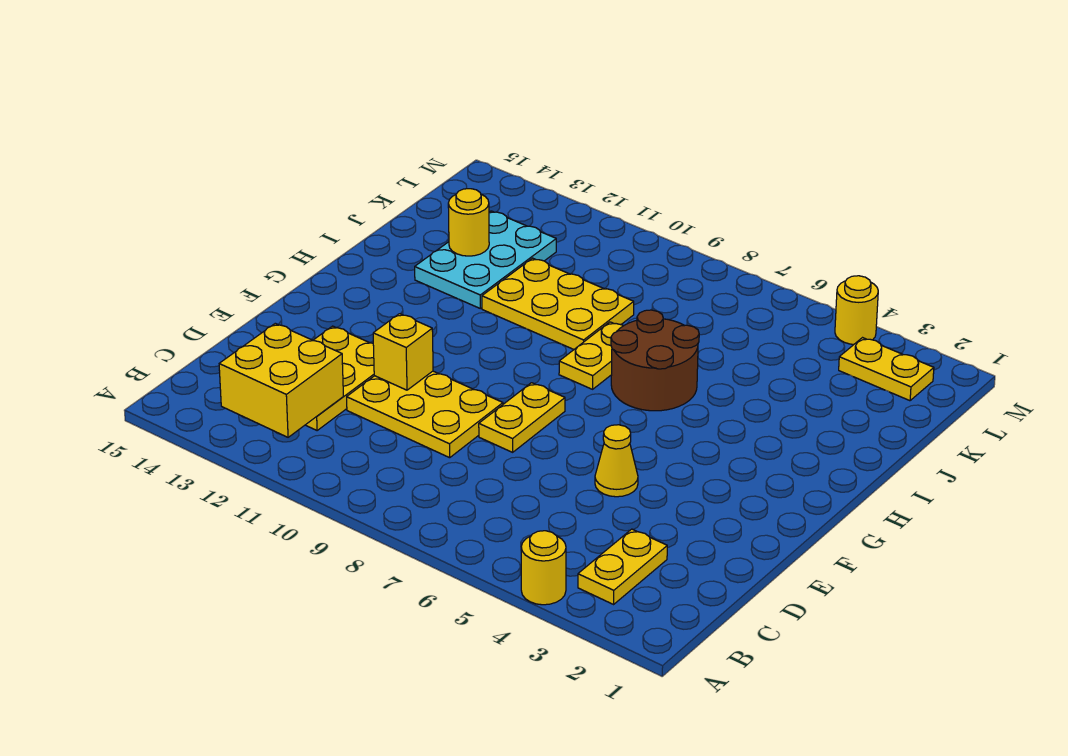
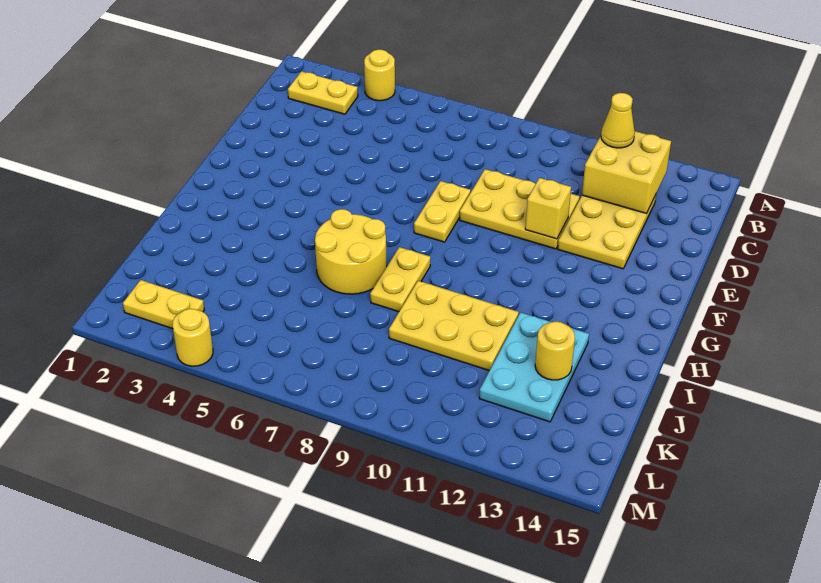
yellow plate B3:C3 level 1 -> yellow plate B2:B3 level 1
yellow cone E5 level 1 -> yellow cone B12 level 3
brown round brick H6:I7 level 1 -> yellow round brick H6:I7 level 1

